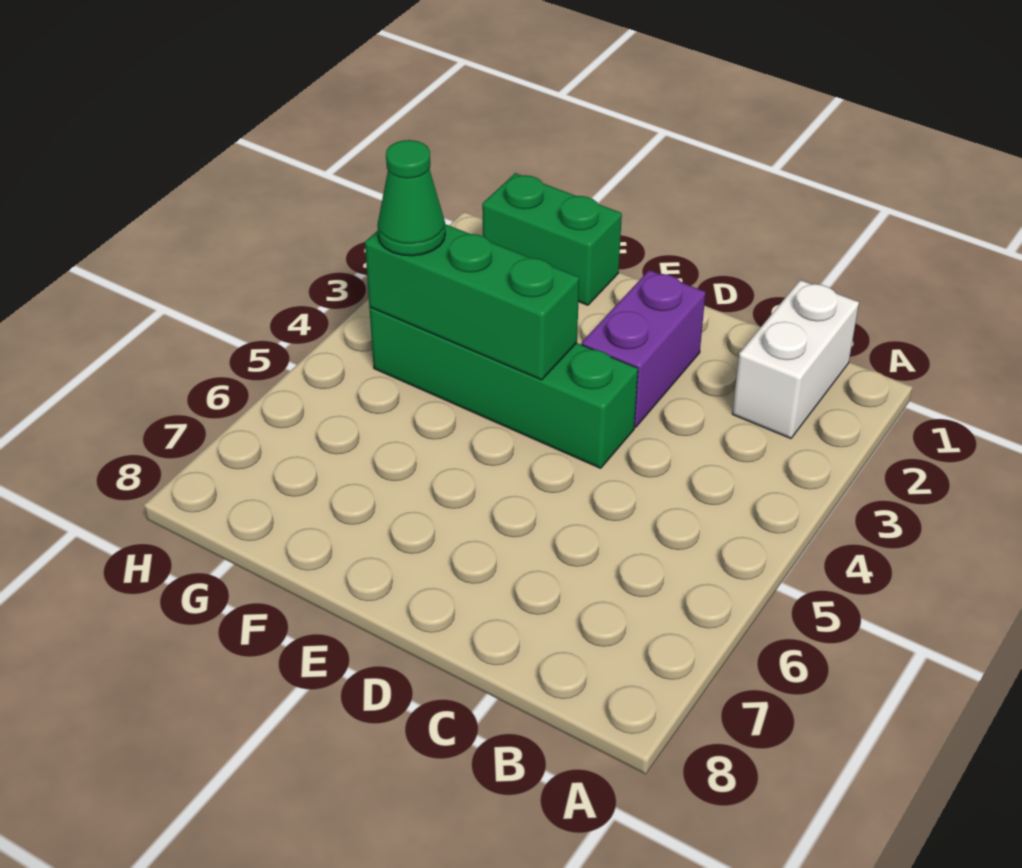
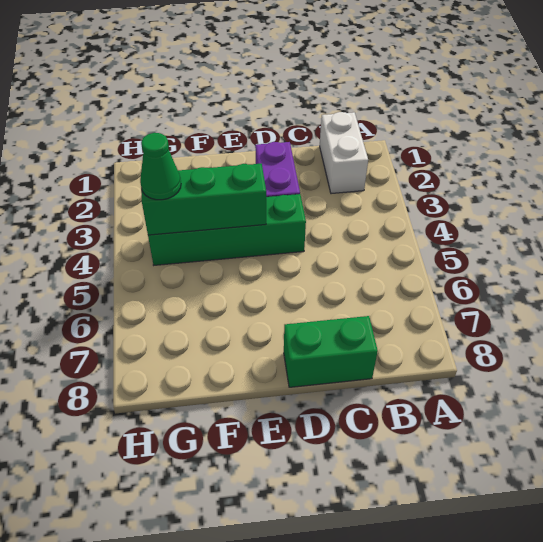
green brick F1:G1 level 1 -> green brick C8:D8 level 1

